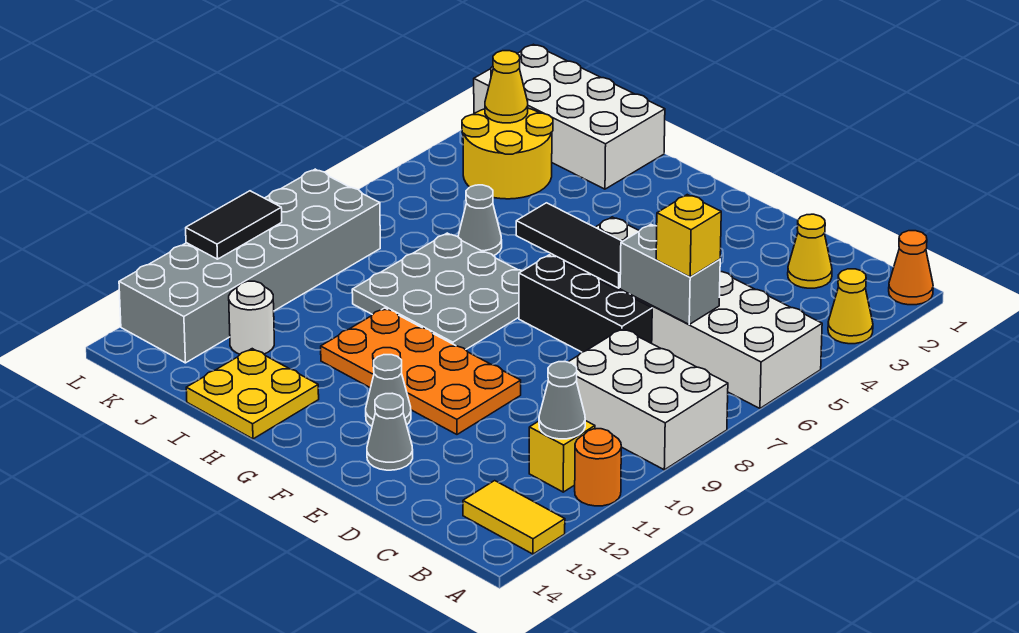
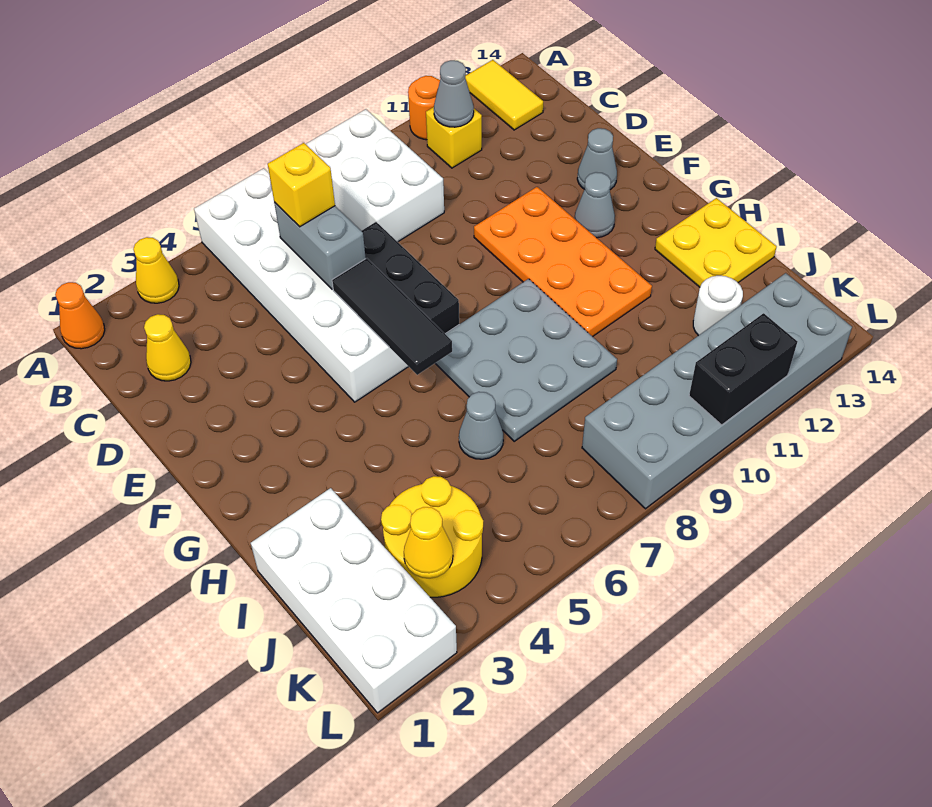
black tile L10:L11 level 2 -> black brick L10:L11 level 2

